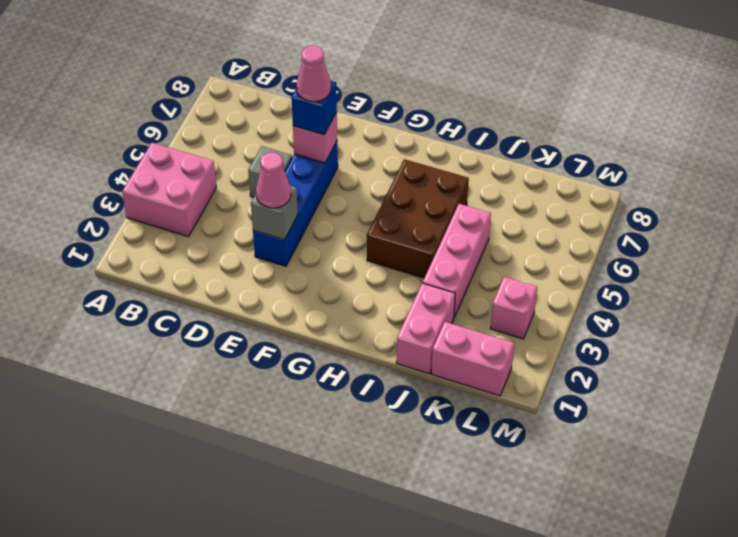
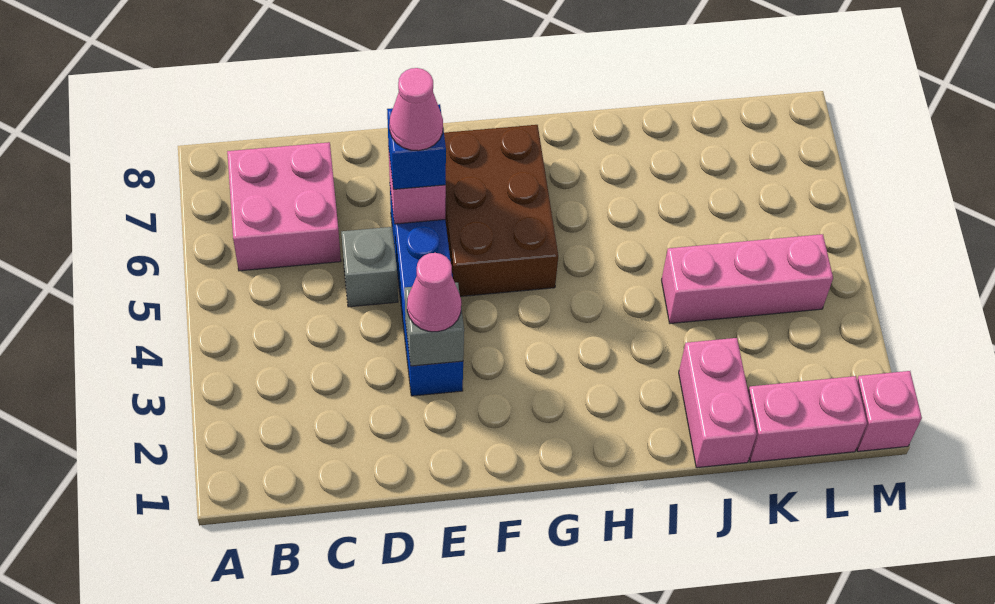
pink brick A3:B4 level 1 -> pink brick B6:C7 level 1
brown brick H4:I6 level 1 -> brown brick F5:G7 level 1
pink brick J3:J5 level 1 -> pink brick J4:L4 level 1
pink brick L3 level 1 -> pink brick M1 level 1

